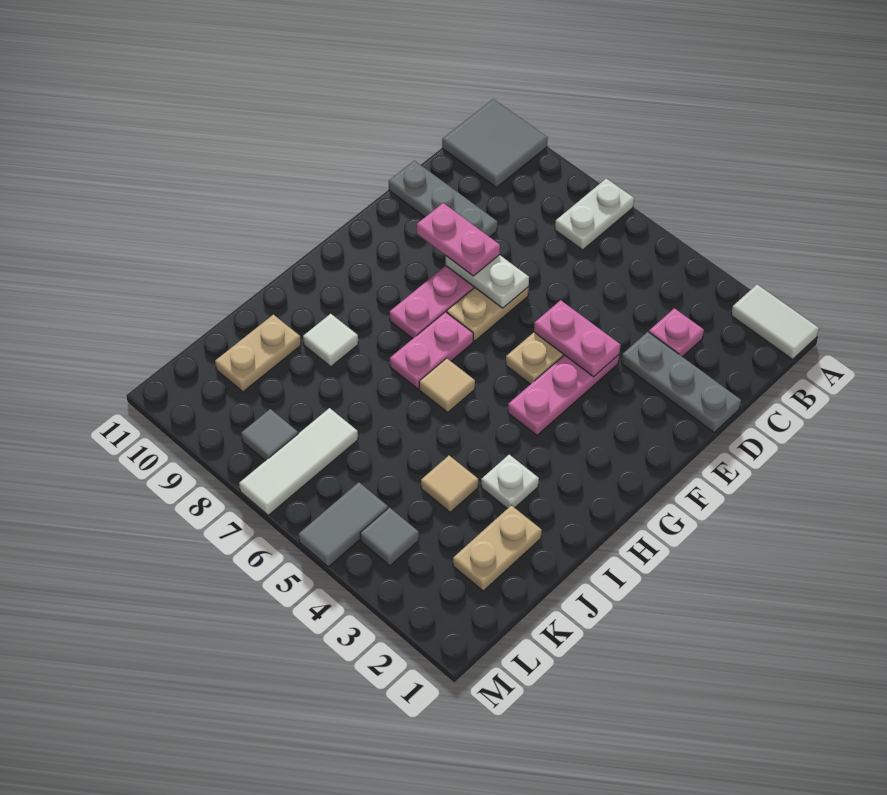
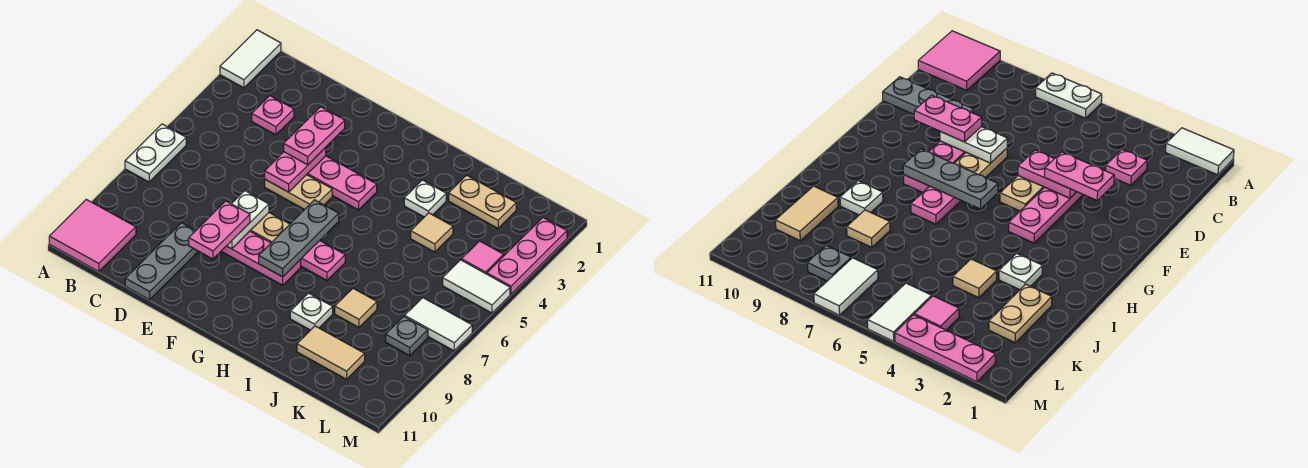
white plate A7:B7 level 1 -> white plate A6:A7 level 1
grey tile A10:B11 level 1 -> pink tile A10:B11 level 1
grey plate D1:D3 level 1 -> grey plate G6:G8 level 2
none -> pink plate E3:E4 level 3
tan tile H6 level 1 -> tan tile J8 level 1
white tile I9 level 1 -> white plate I9 level 1
tan plate J10:K10 level 1 -> tan tile J10:K10 level 1
white tile K7:M7 level 1 -> white tile L7:M7 level 1
grey tile L4 level 1 -> pink tile L4 level 1
grey tile L5:M5 level 1 -> white tile L5:M5 level 1
grey tile L8 level 1 -> grey plate L8 level 1
none -> pink plate M2:M4 level 1

